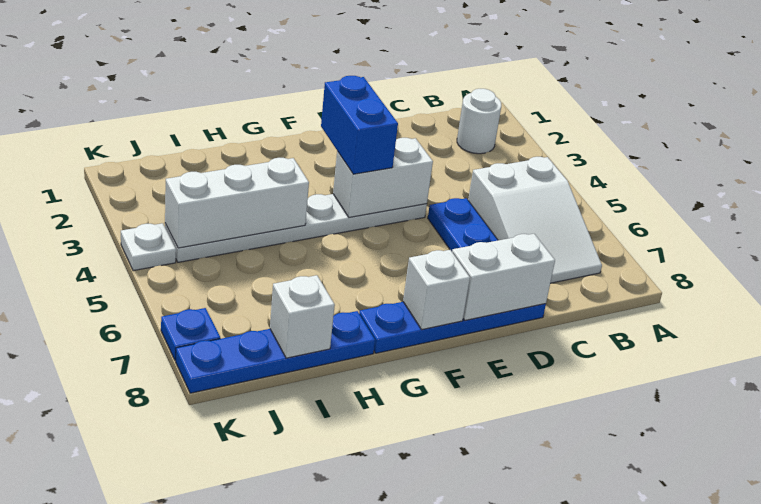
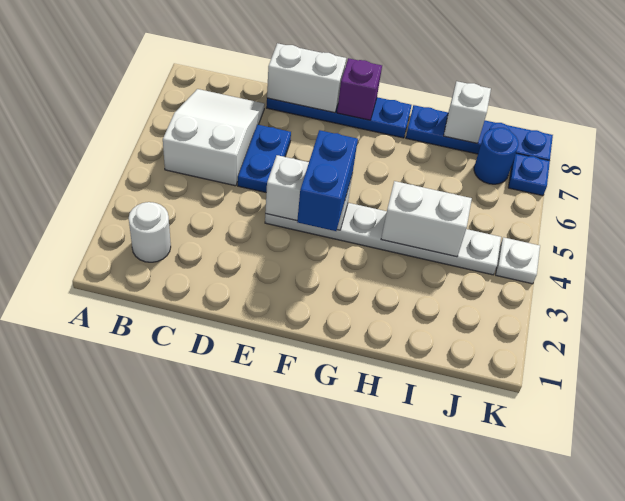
white brick F8 level 2 -> purple brick F8 level 2
white brick H4:J4 level 2 -> white brick H4:I4 level 2
none -> blue round brick J7 level 1

